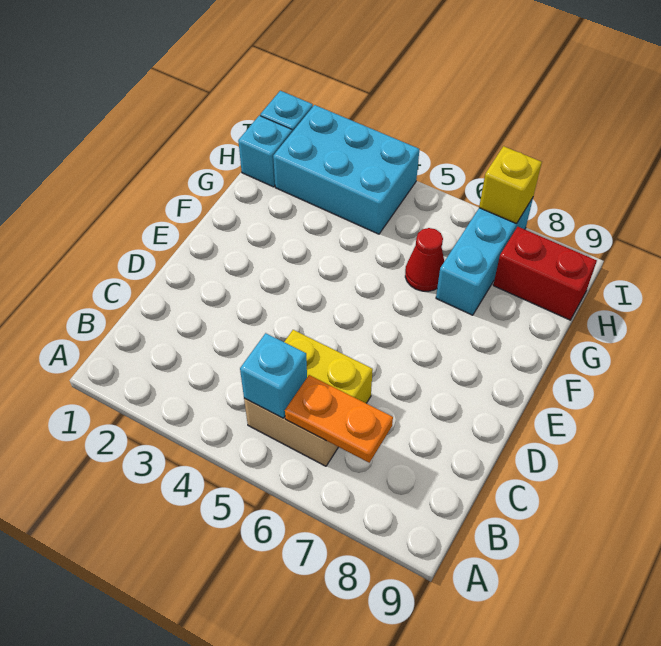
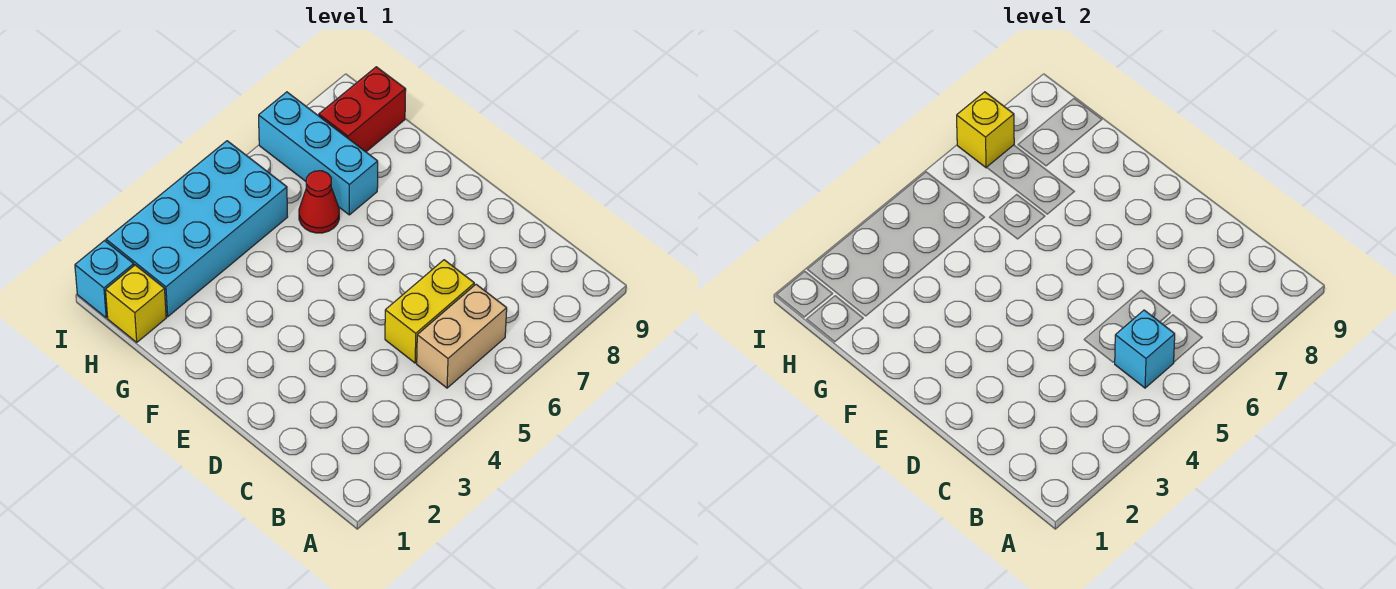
orange plate B6:B7 level 2 -> none
cyan brick H1 level 1 -> yellow brick H1 level 1
cyan brick H2:I4 level 1 -> cyan brick H2:I5 level 1

